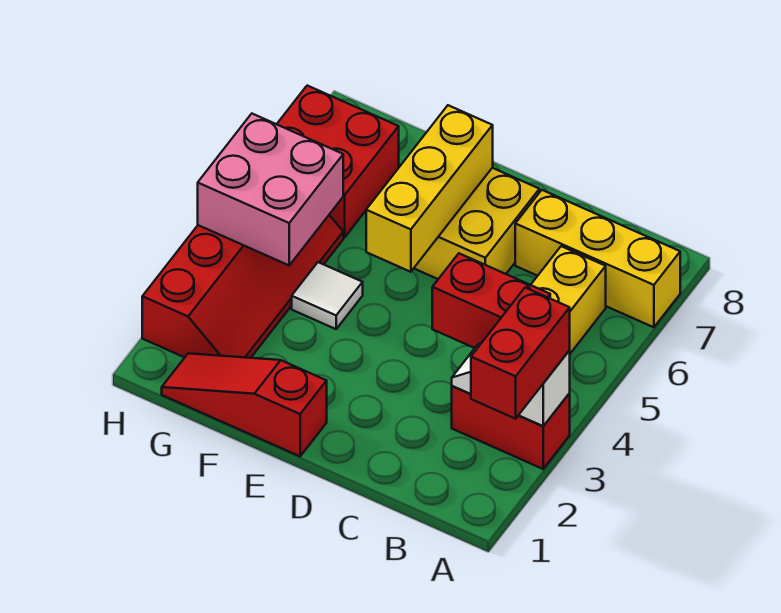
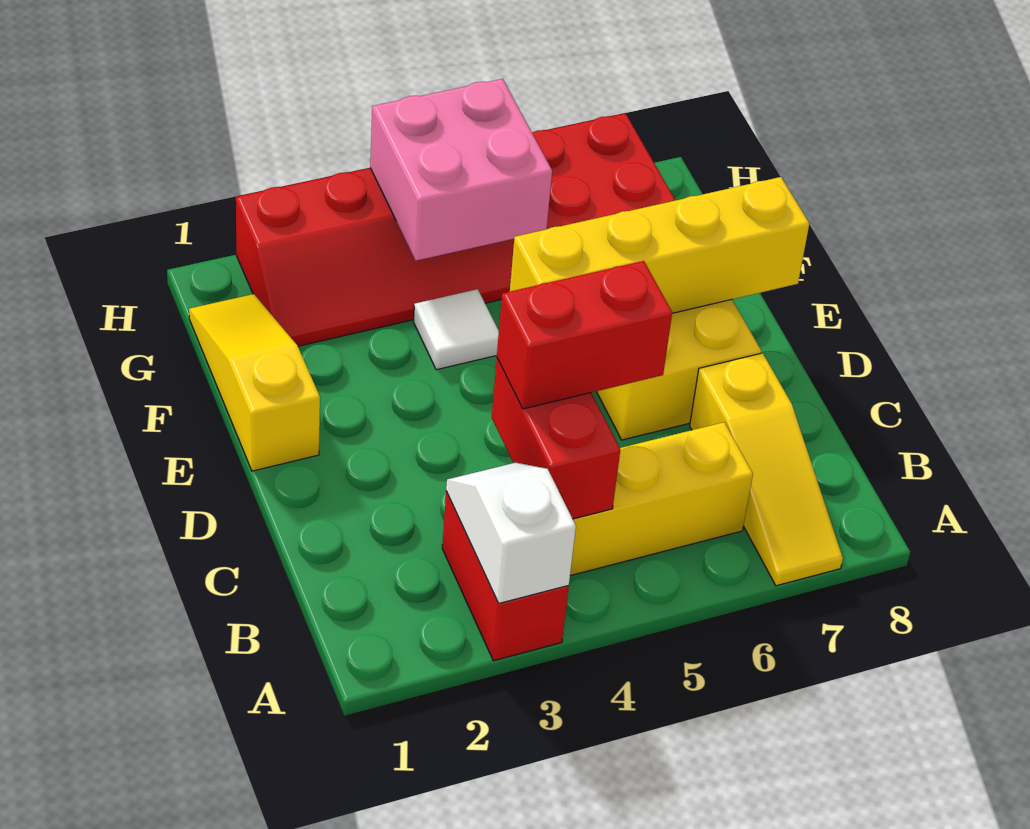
red brick A2:A3 level 3 -> red brick C4:C5 level 3
yellow brick A7:C7 level 1 -> yellow slope A7:C7 level 1 top C
red slope E1:G1 level 1 top E -> yellow slope E1:G1 level 1 top E
yellow brick E5:E7 level 2 -> yellow brick E5:E8 level 2

